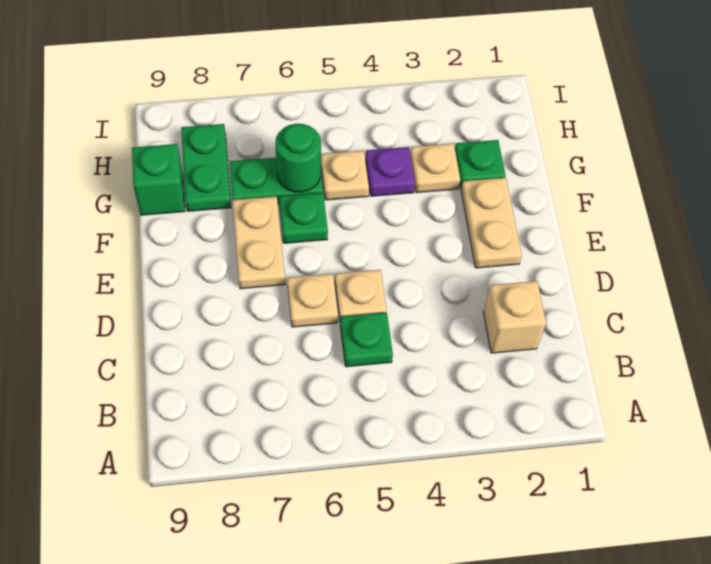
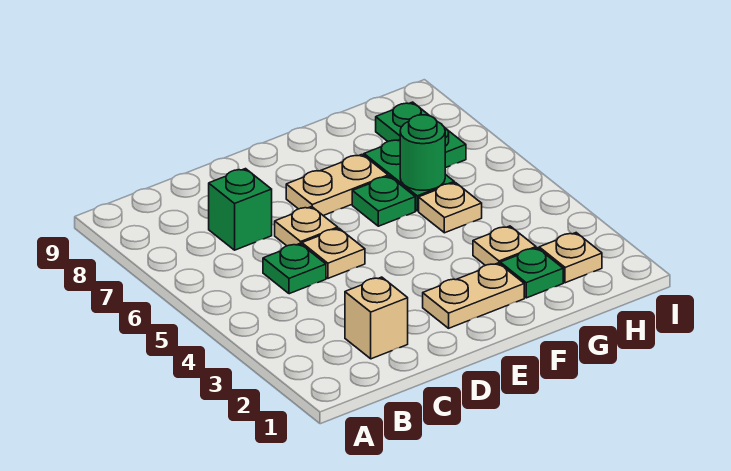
purple plate G4 level 1 -> none
green plate G8:H8 level 1 -> green plate H7:H8 level 1
green brick G9 level 1 -> green brick C7 level 1
none -> tan plate H2 level 1

